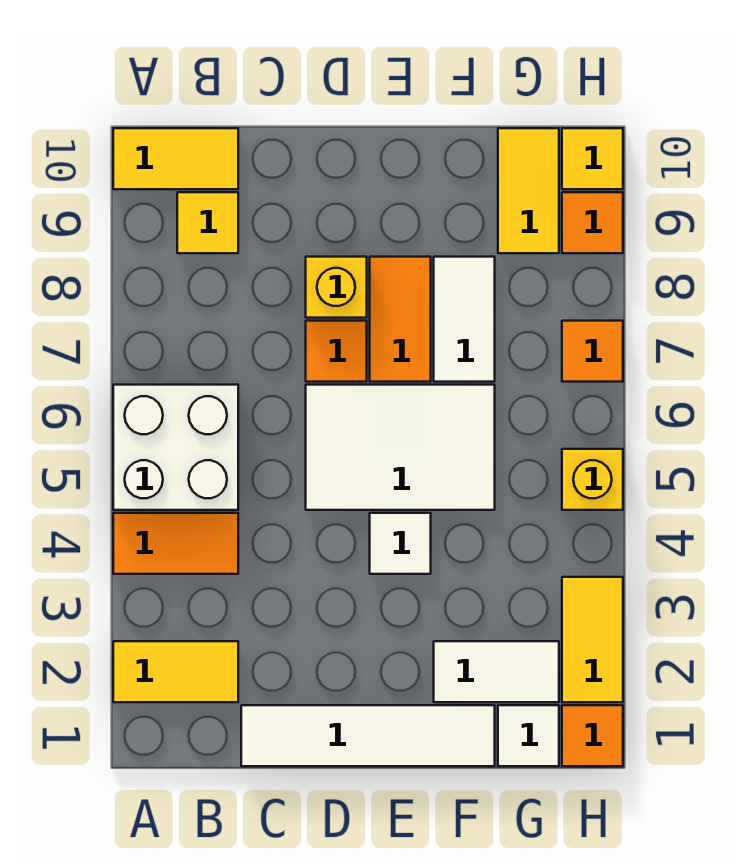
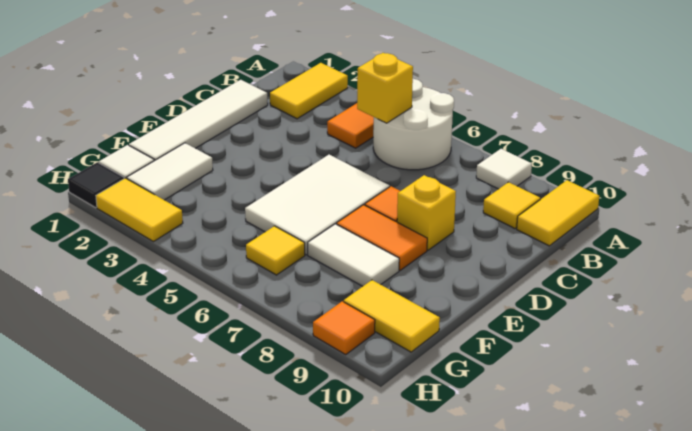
white brick A5:B6 level 1 -> white round brick A5:B6 level 1
white tile E4 level 1 -> white tile A8 level 1
orange tile H1 level 1 -> black tile H1 level 1
yellow brick H5 level 1 -> yellow brick B5 level 2
orange tile H7 level 1 -> none
yellow tile H10 level 1 -> yellow tile G6 level 1

